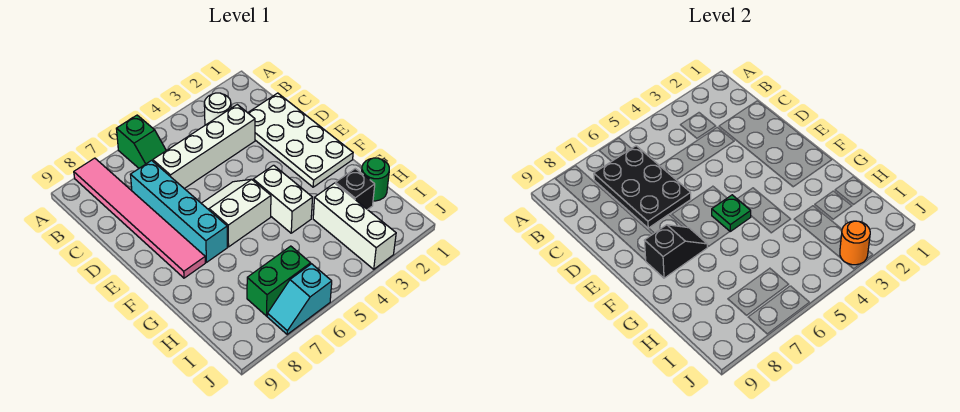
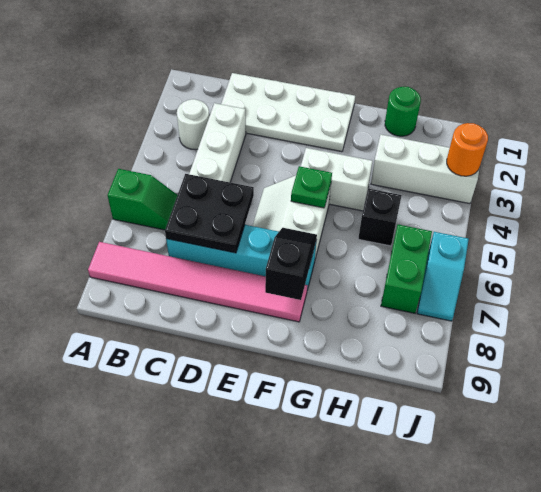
black plate B6:D7 level 2 -> black plate C6:D7 level 2
black brick H2 level 1 -> black brick H5 level 1

